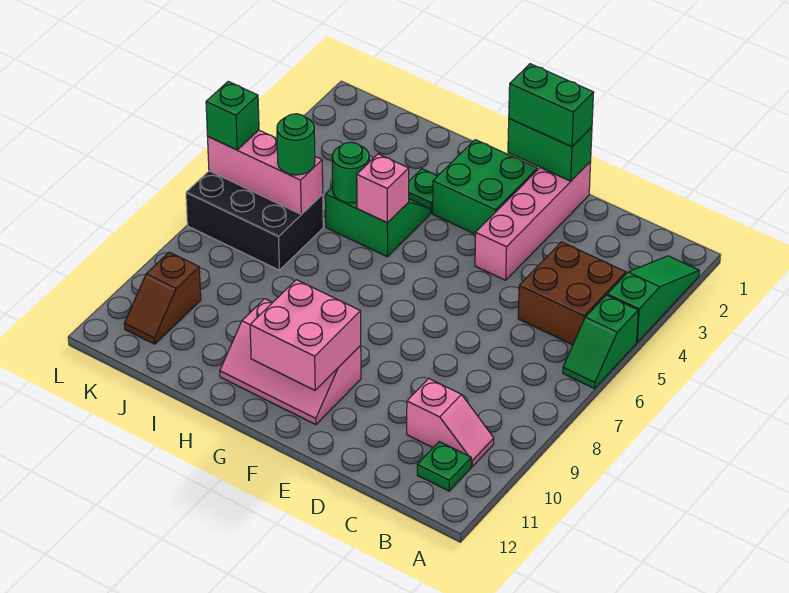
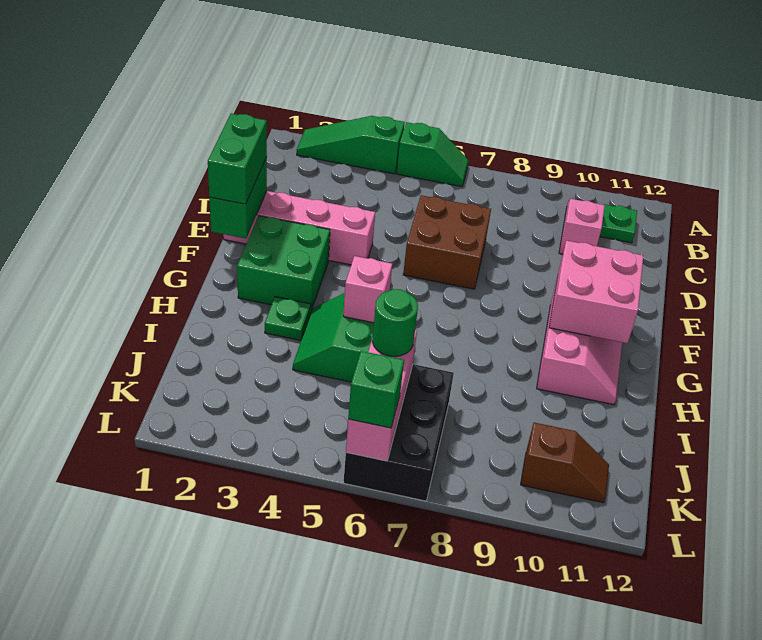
brown brick B4:C5 level 1 -> brown brick D6:E7 level 1
green round brick I5 level 2 -> none

